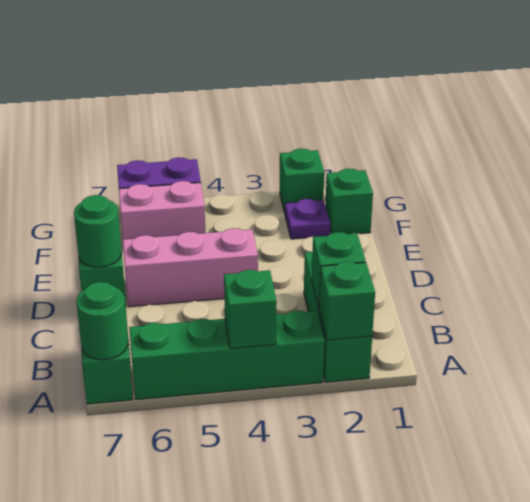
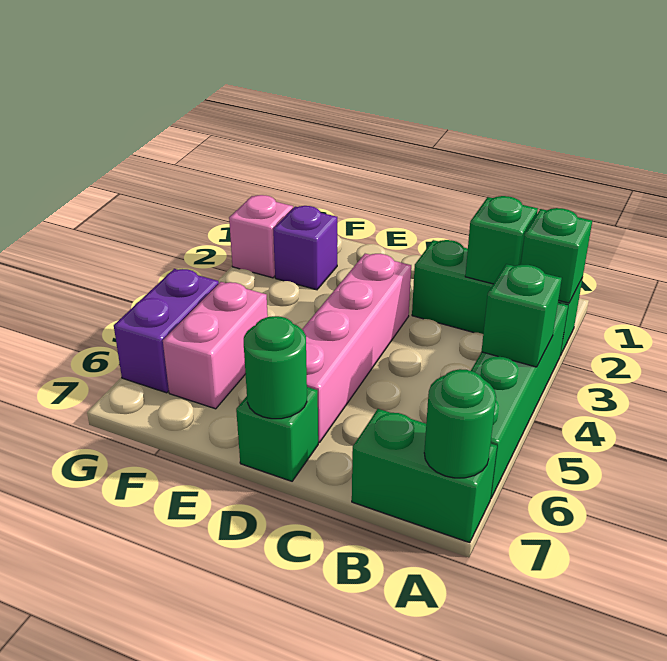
pink brick D4:D6 level 1 -> pink brick D3:D6 level 1
green brick F1 level 1 -> none
purple plate F2 level 1 -> purple brick F2 level 1
green brick G2 level 1 -> pink brick G2 level 1

